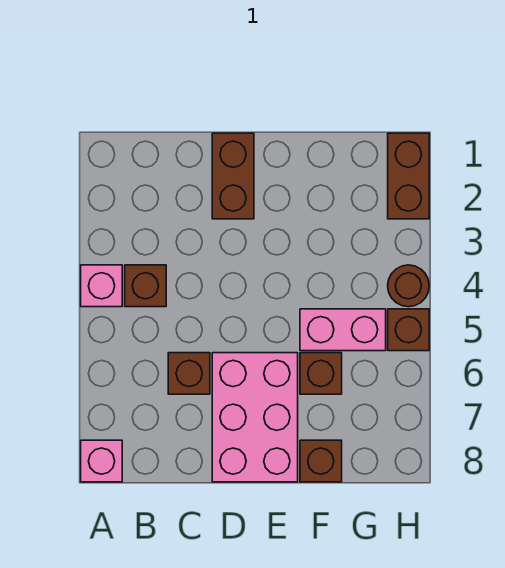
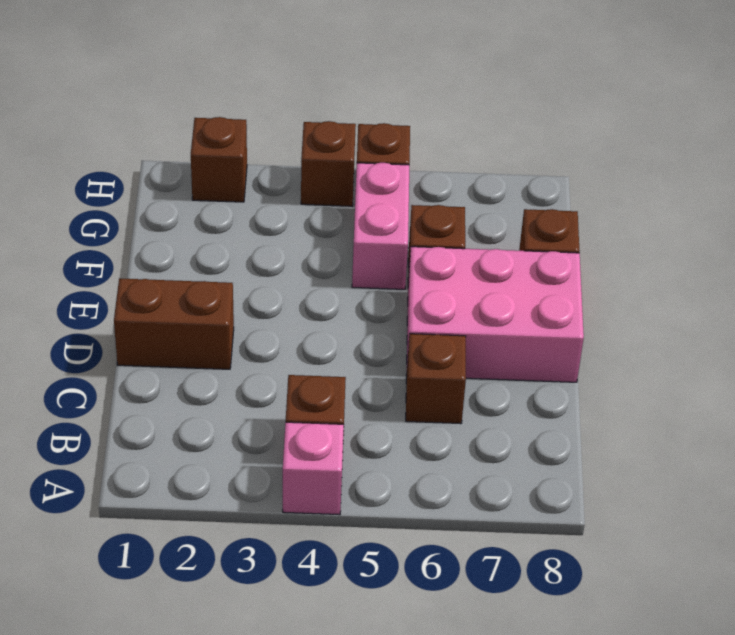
pink brick A8 level 1 -> none
brown brick H1:H2 level 1 -> brown brick H2 level 1
brown round brick H4 level 1 -> brown brick H4 level 1

